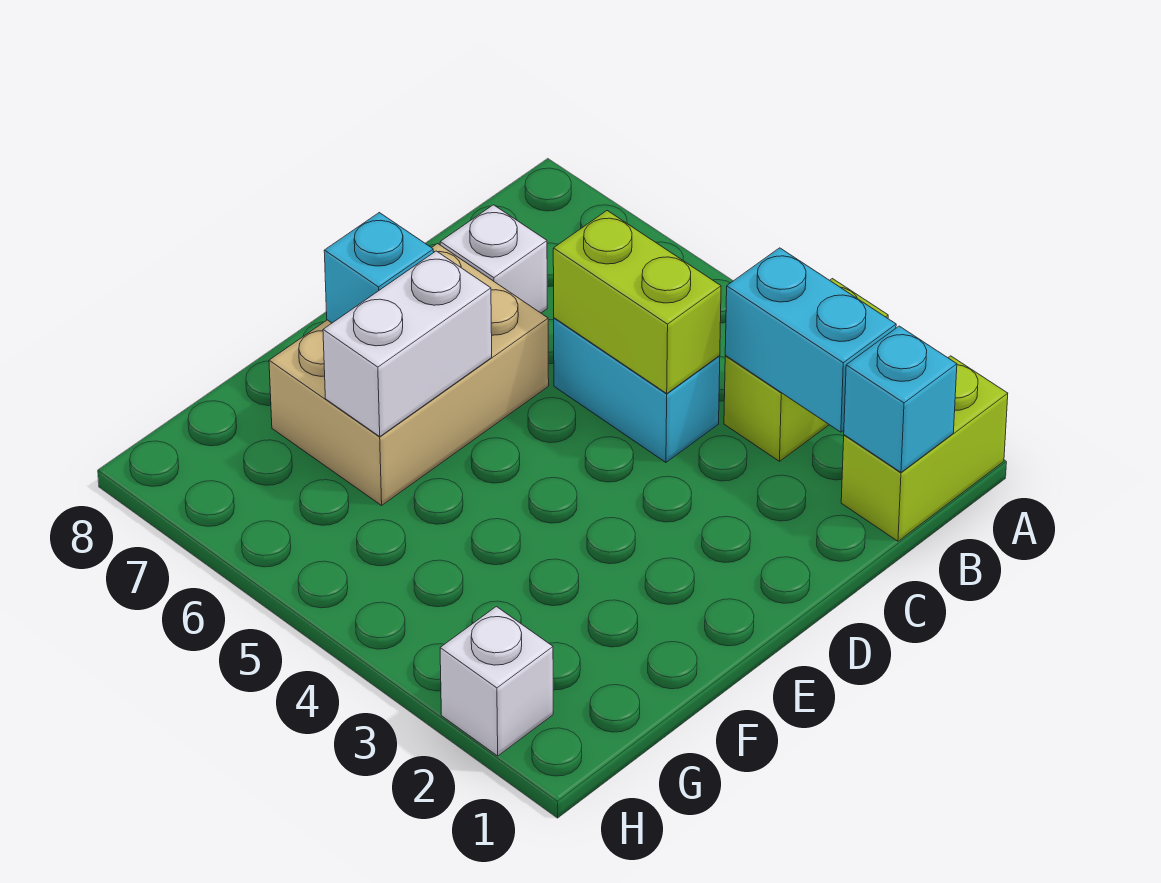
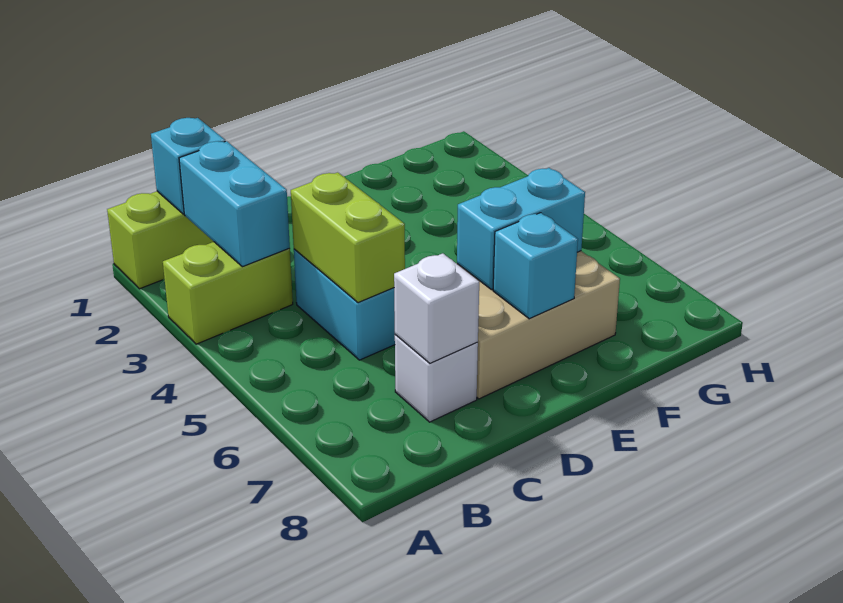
white brick E6:F6 level 2 -> cyan brick E6:F6 level 2
white brick H2 level 1 -> white brick C7 level 2

